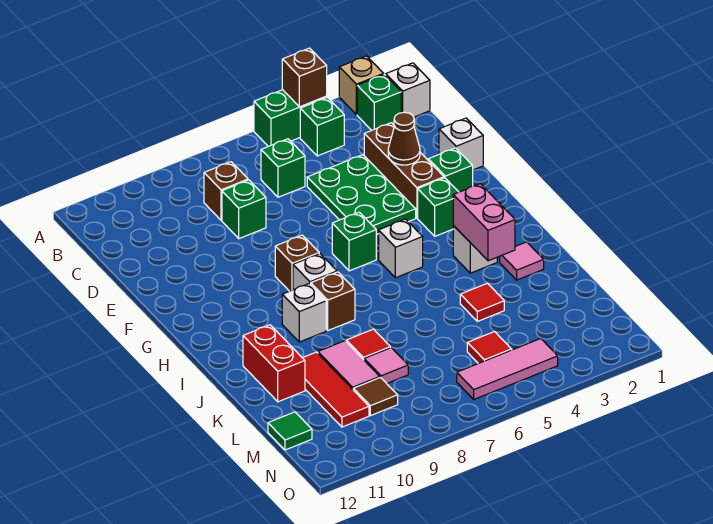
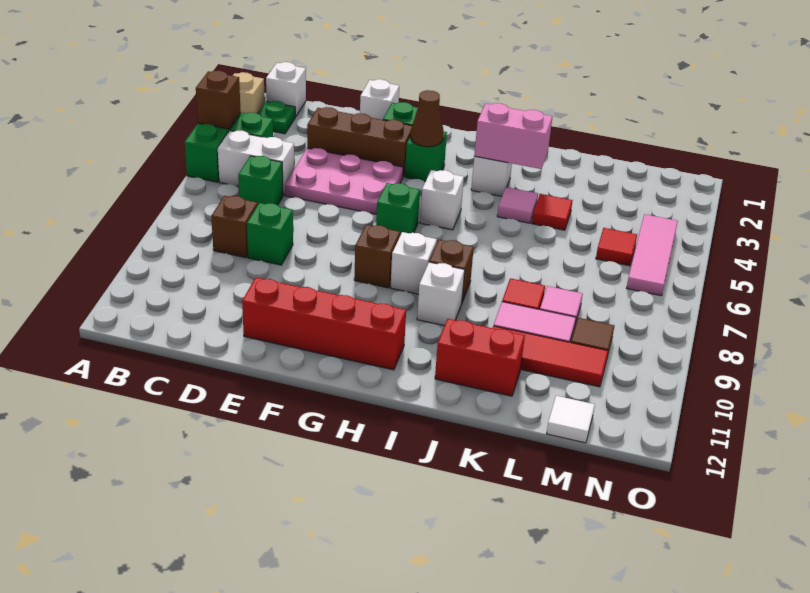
green brick B2 level 1 -> green plate B2 level 1
none -> white brick B5:C5 level 1
green plate D4:F5 level 1 -> pink plate D4:F5 level 1
brown cone E3 level 2 -> brown cone G3 level 2
none -> red brick E11:H11 level 1
pink tile J2 level 1 -> pink tile J4 level 1
green tile M12 level 1 -> white tile M12 level 1

